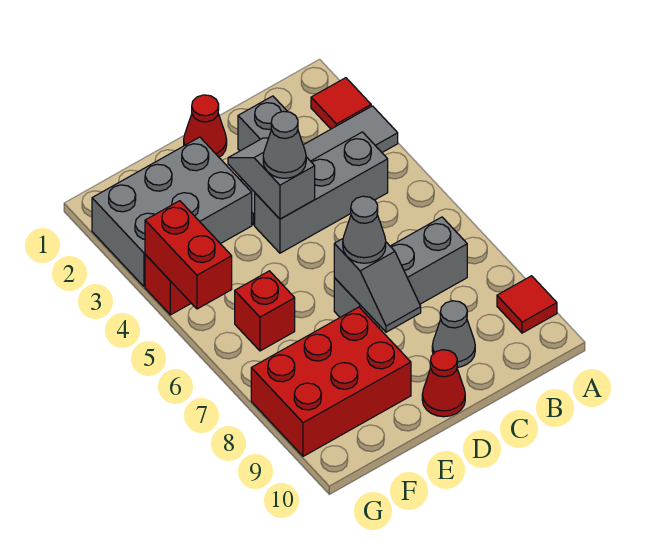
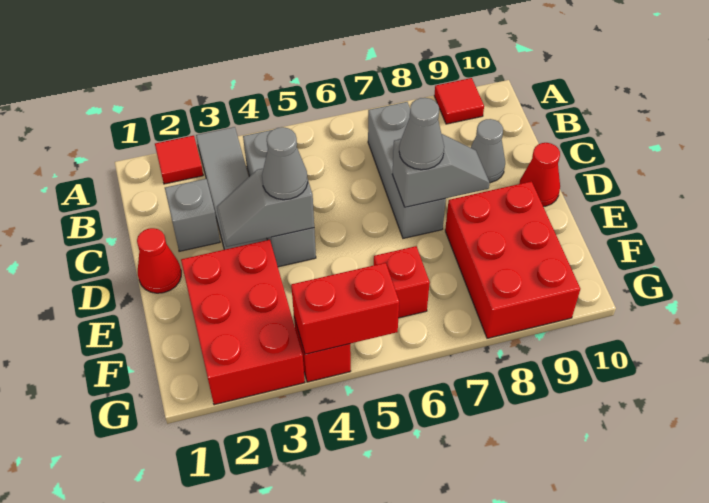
grey brick E2:G3 level 1 -> red brick E2:G3 level 1

